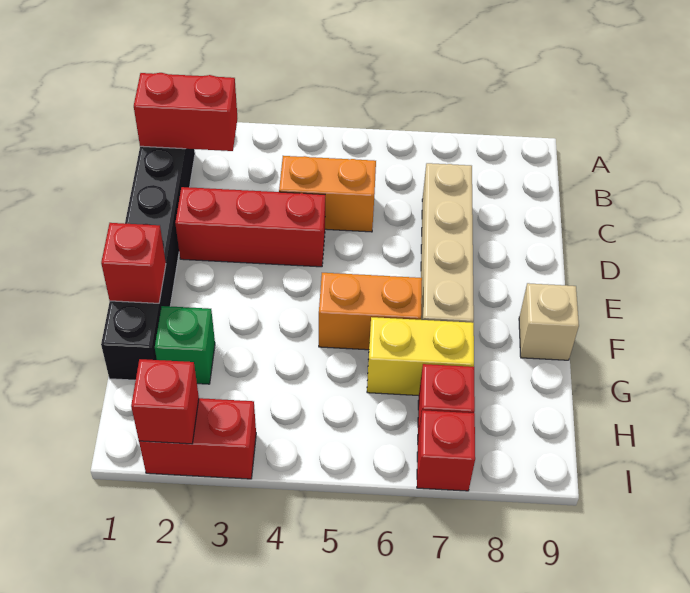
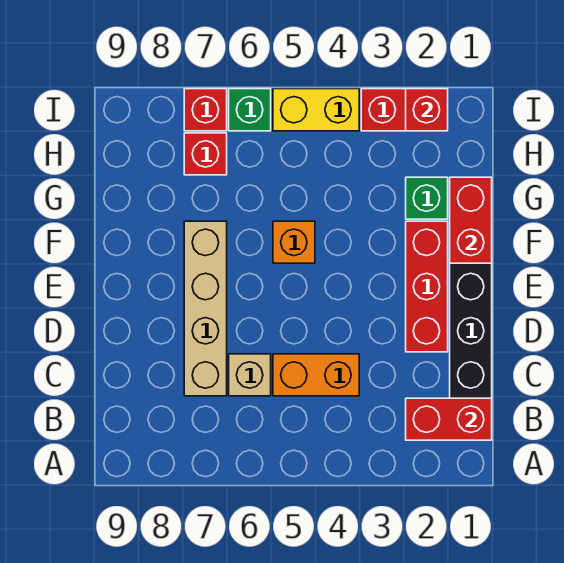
red brick D2:D4 level 1 -> red brick D2:F2 level 1
red brick F1 level 2 -> red brick F1:G1 level 2
orange brick F5:F6 level 1 -> orange brick F5 level 1
tan brick F9 level 1 -> tan brick C6 level 1
yellow brick G6:G7 level 1 -> yellow brick I4:I5 level 1
none -> green brick I6 level 1

